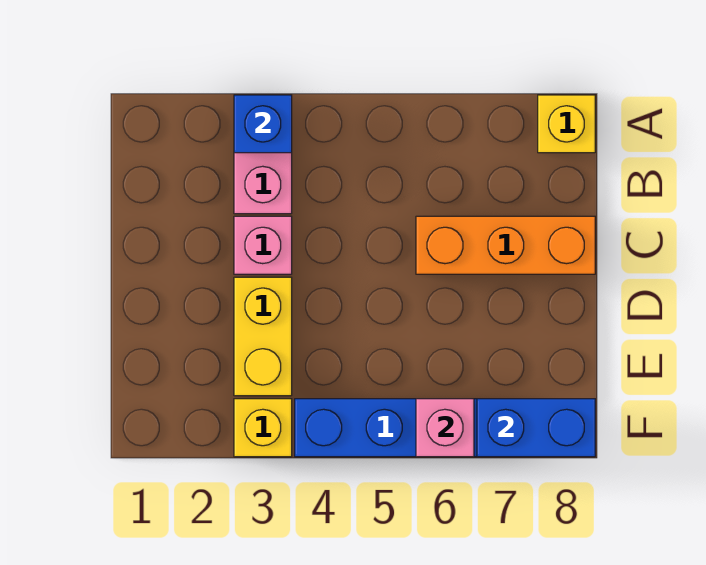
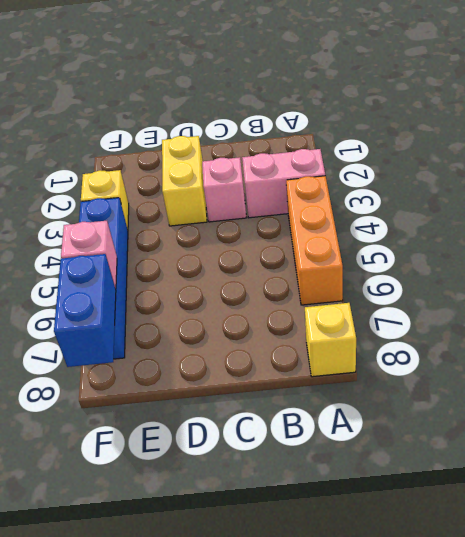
blue brick A3 level 2 -> none
orange brick C6:C8 level 1 -> orange brick A4:A6 level 1
yellow brick D3:E3 level 1 -> yellow brick D2:D3 level 1

